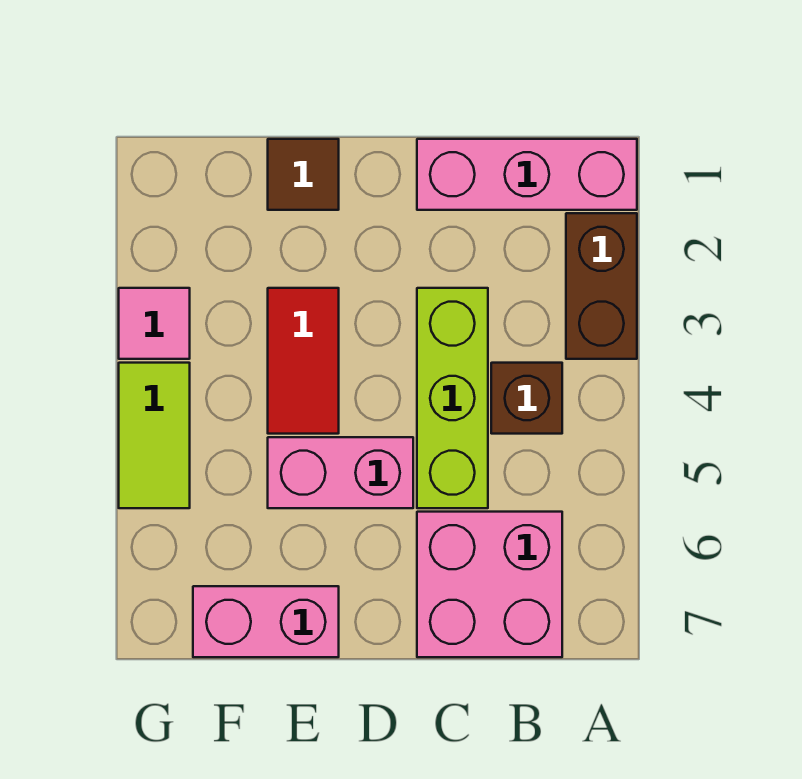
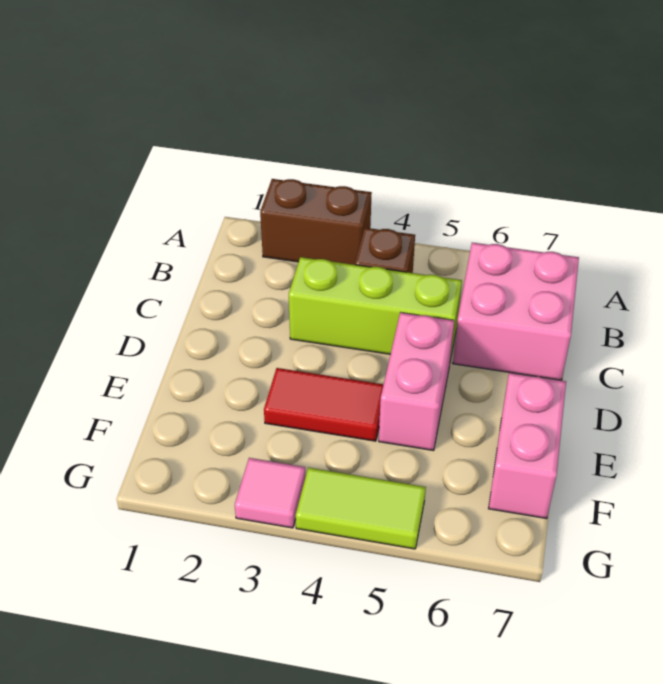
pink brick A1:C1 level 1 -> none
brown tile E1 level 1 -> none

